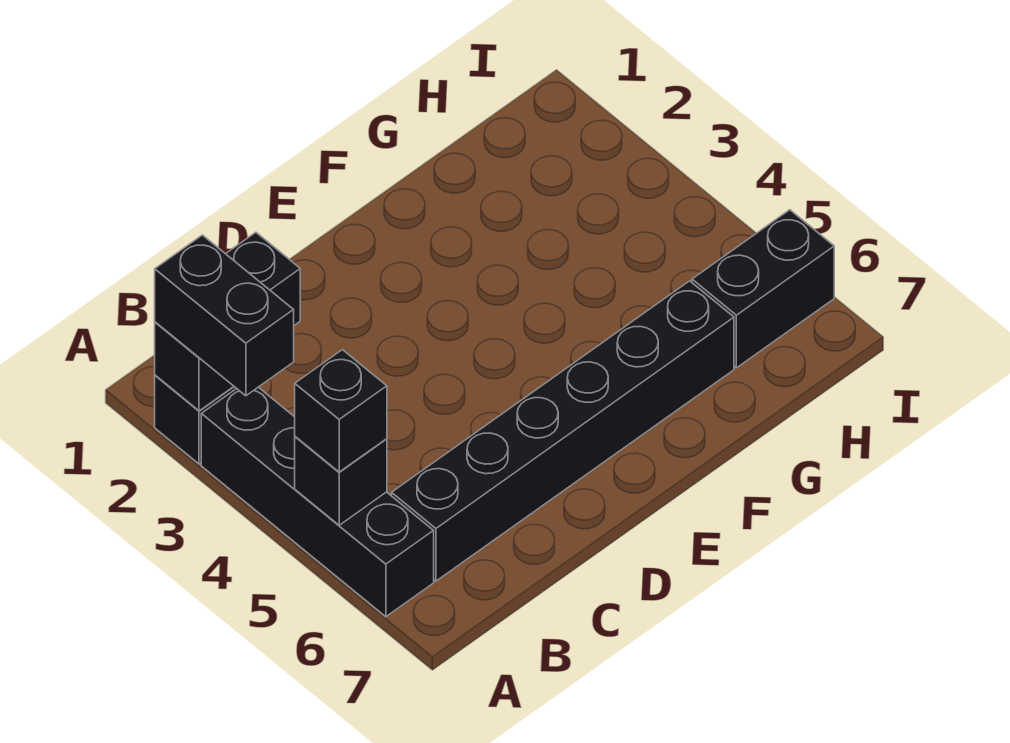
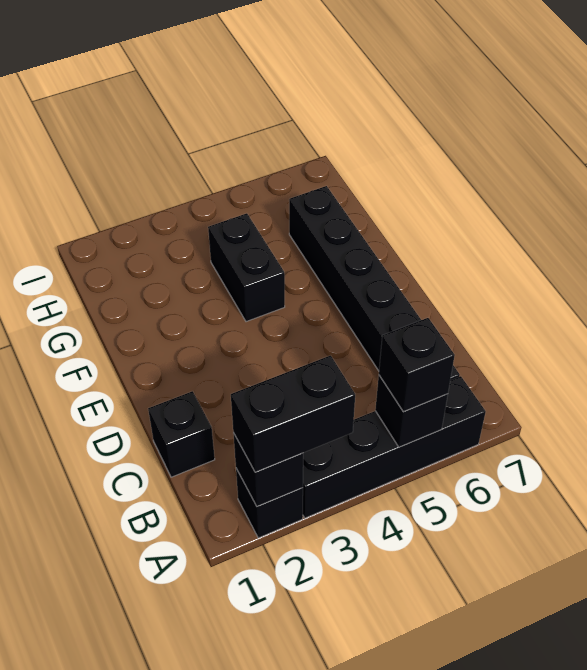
black brick H6:I6 level 1 -> black brick F4:G4 level 1

